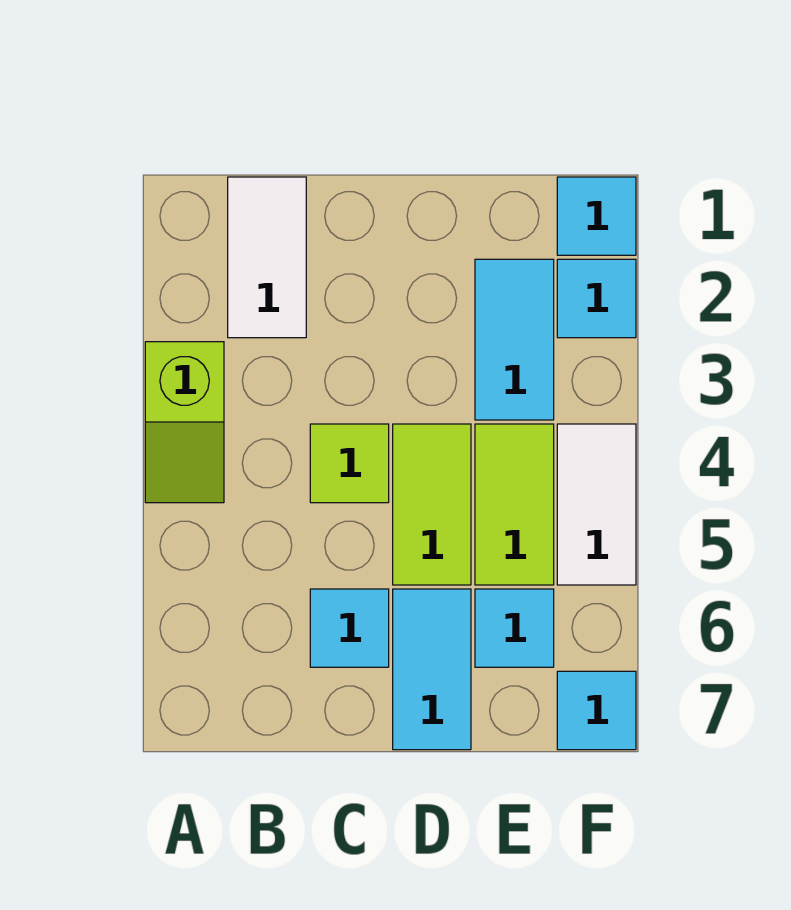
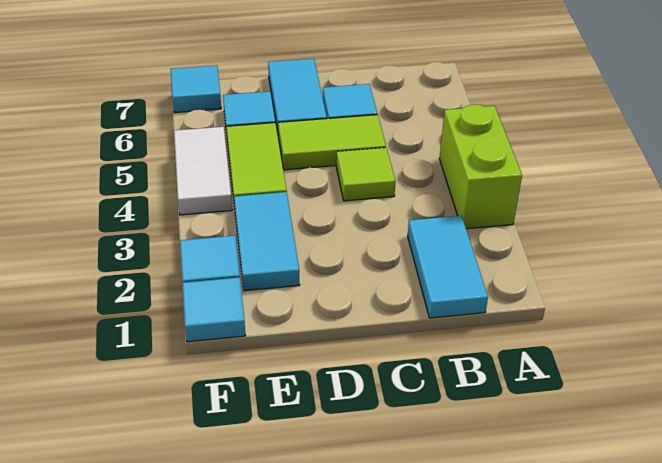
lime slope A3:A4 level 1 top 3 -> lime brick A3:A4 level 1
white tile B1:B2 level 1 -> cyan tile B1:B2 level 1
lime tile D4:D5 level 1 -> lime tile C5:D5 level 1

